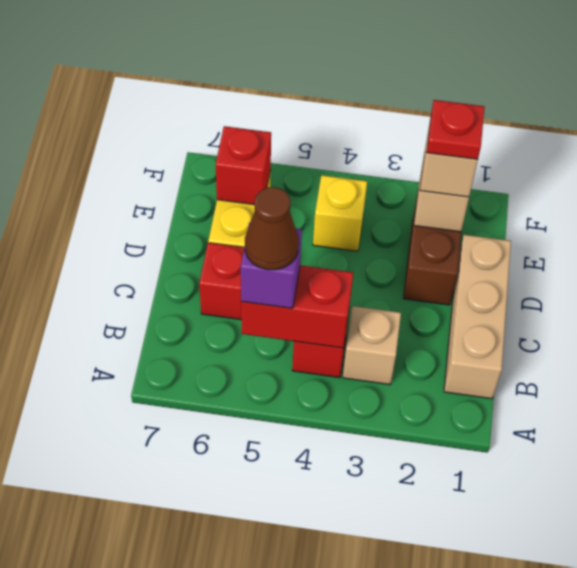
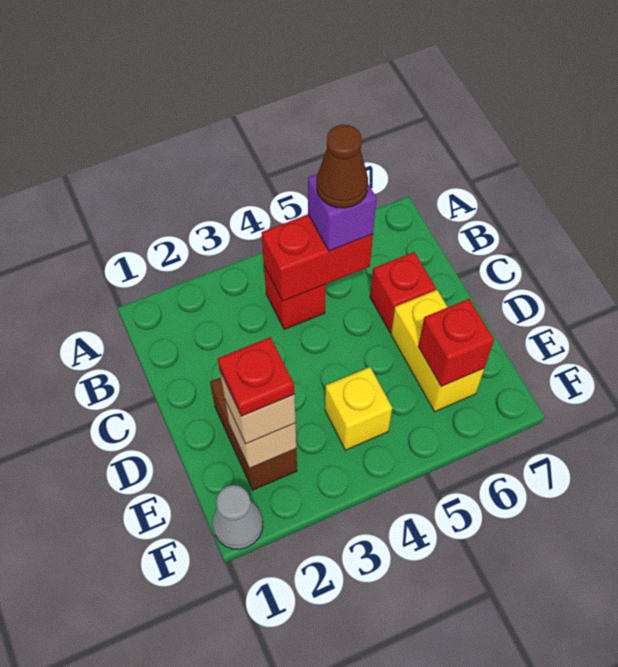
tan brick B1:D1 level 1 -> none
tan brick B3 level 1 -> none
none -> grey cone F1 level 1

